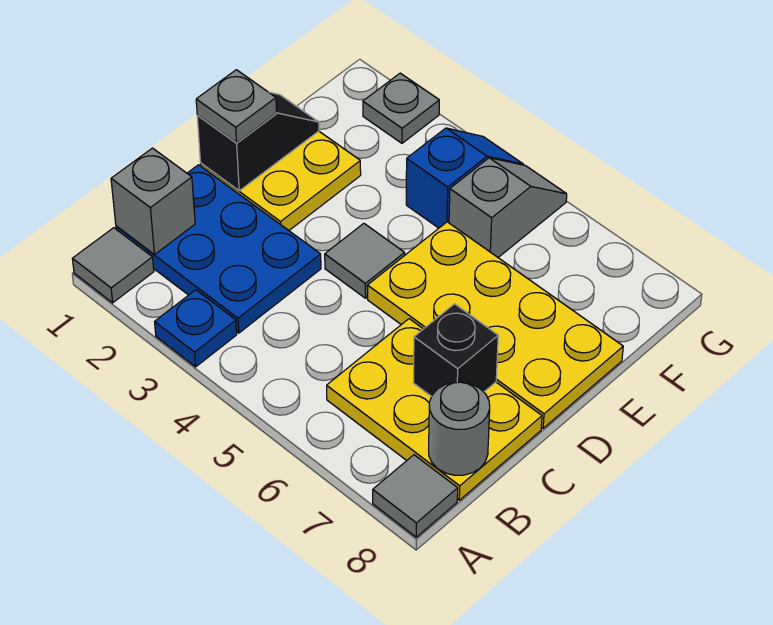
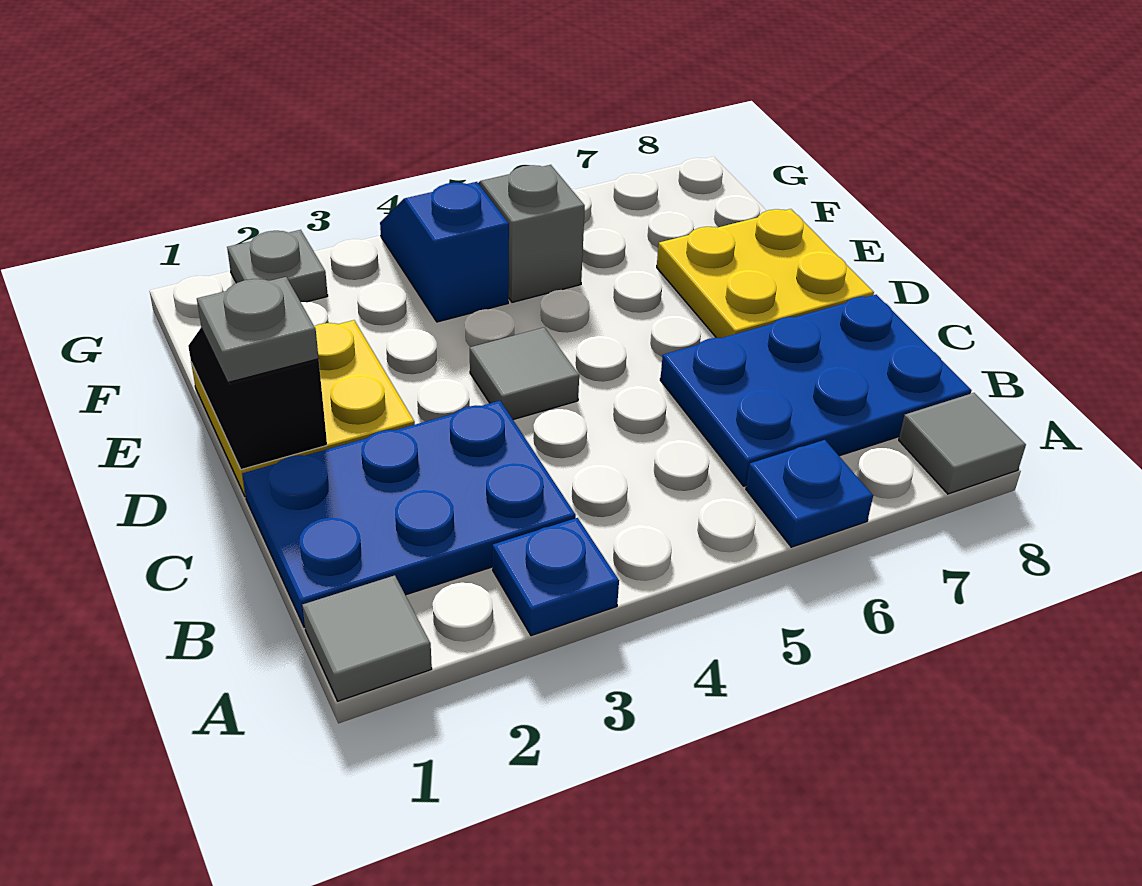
none -> blue plate A6 level 1
grey brick B1 level 2 -> none
yellow plate B6:C8 level 1 -> blue plate B6:C8 level 1
grey round brick B8 level 2 -> none
black brick C7 level 2 -> none
yellow plate D5:E8 level 1 -> yellow plate D7:E8 level 1

